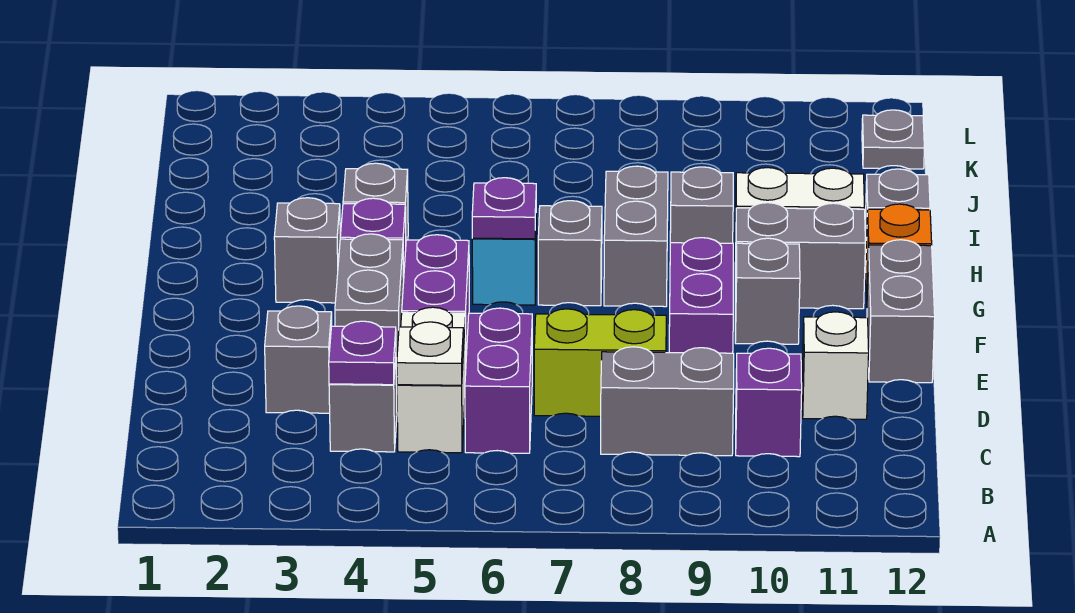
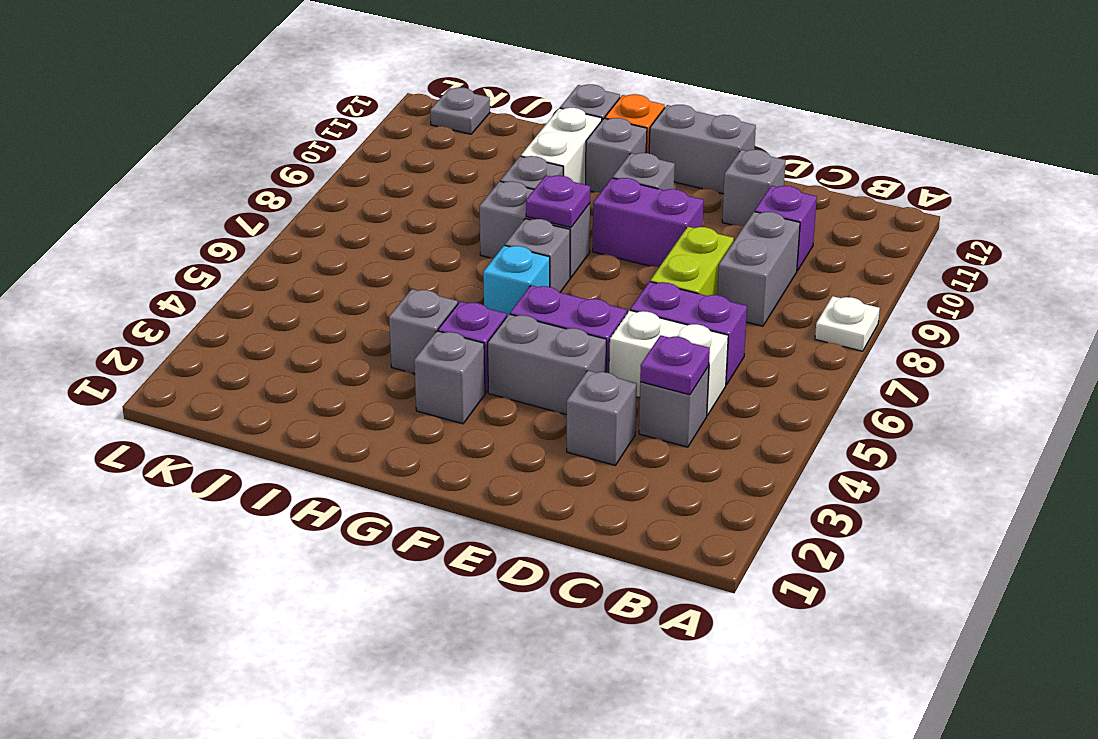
white plate C5 level 2 -> white plate A8 level 1
white brick D11 level 1 -> grey brick D11 level 1
purple plate G6 level 2 -> purple plate G8 level 2
grey brick G10:G11 level 1 -> grey brick G11 level 1

